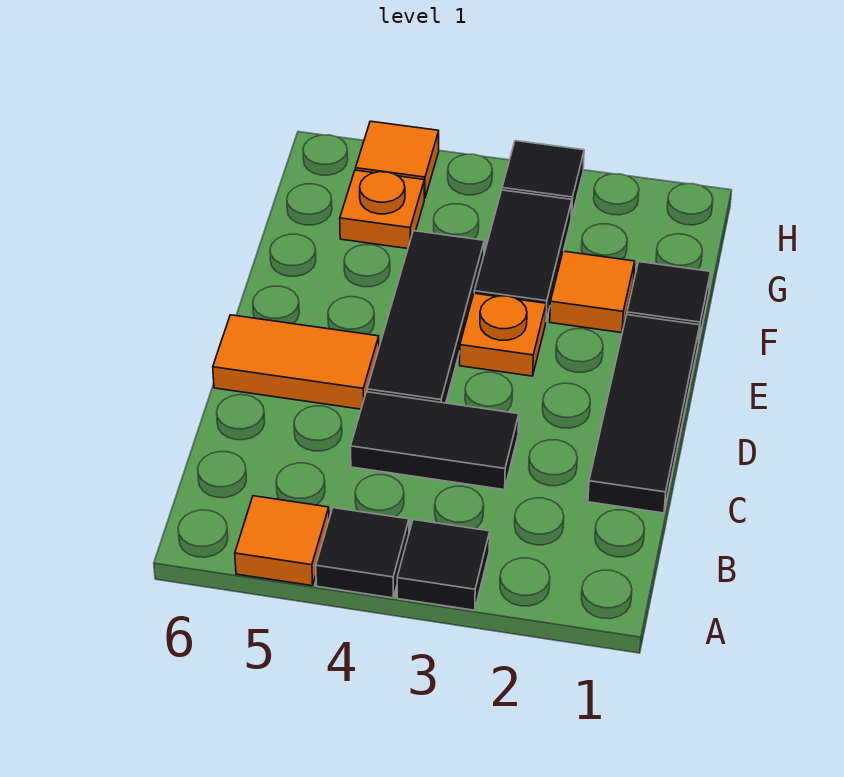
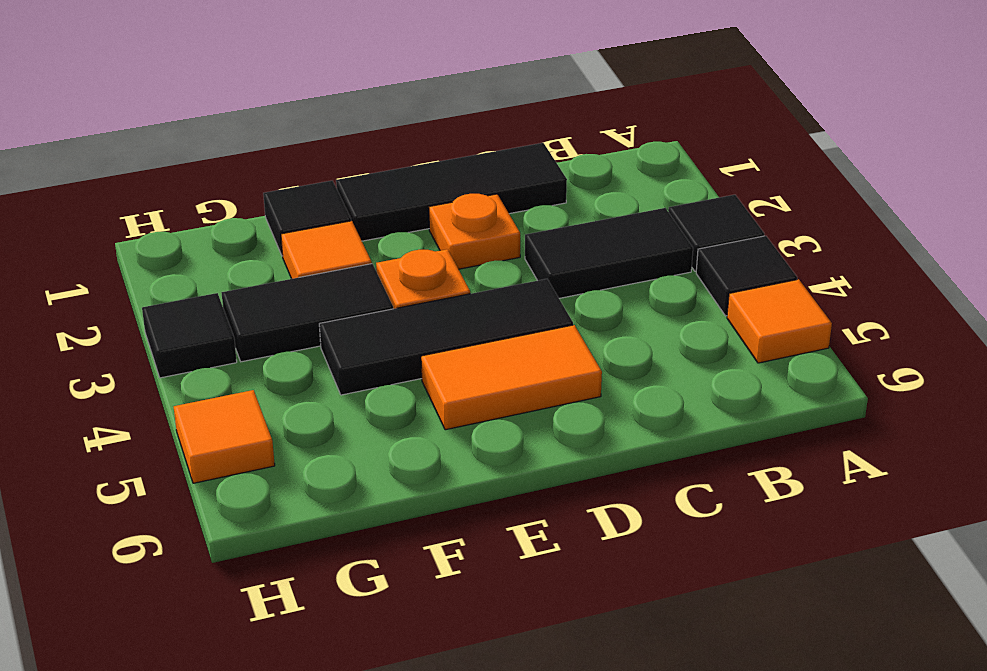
black tile C3:C4 level 1 -> black tile B3:C3 level 1
orange tile D5:D6 level 1 -> orange tile D5:E5 level 1
orange plate G5 level 1 -> orange plate D2 level 1

